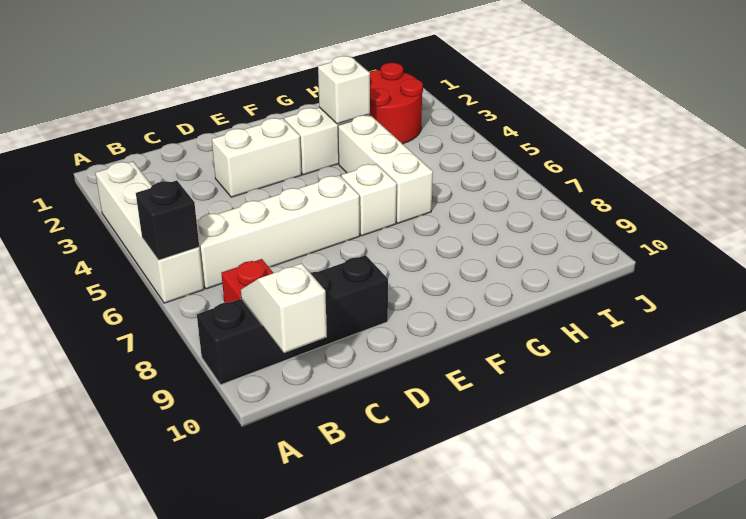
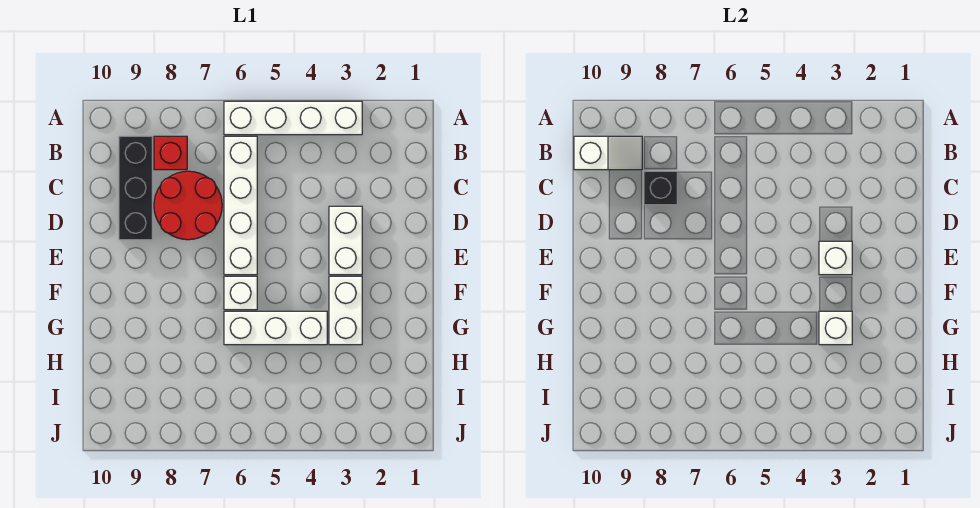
black brick A6 level 2 -> black brick C8 level 2
black brick A9:D9 level 1 -> black brick B9:D9 level 1
none -> white brick E3 level 2
red round brick H2:I3 level 1 -> red round brick C7:D8 level 1

